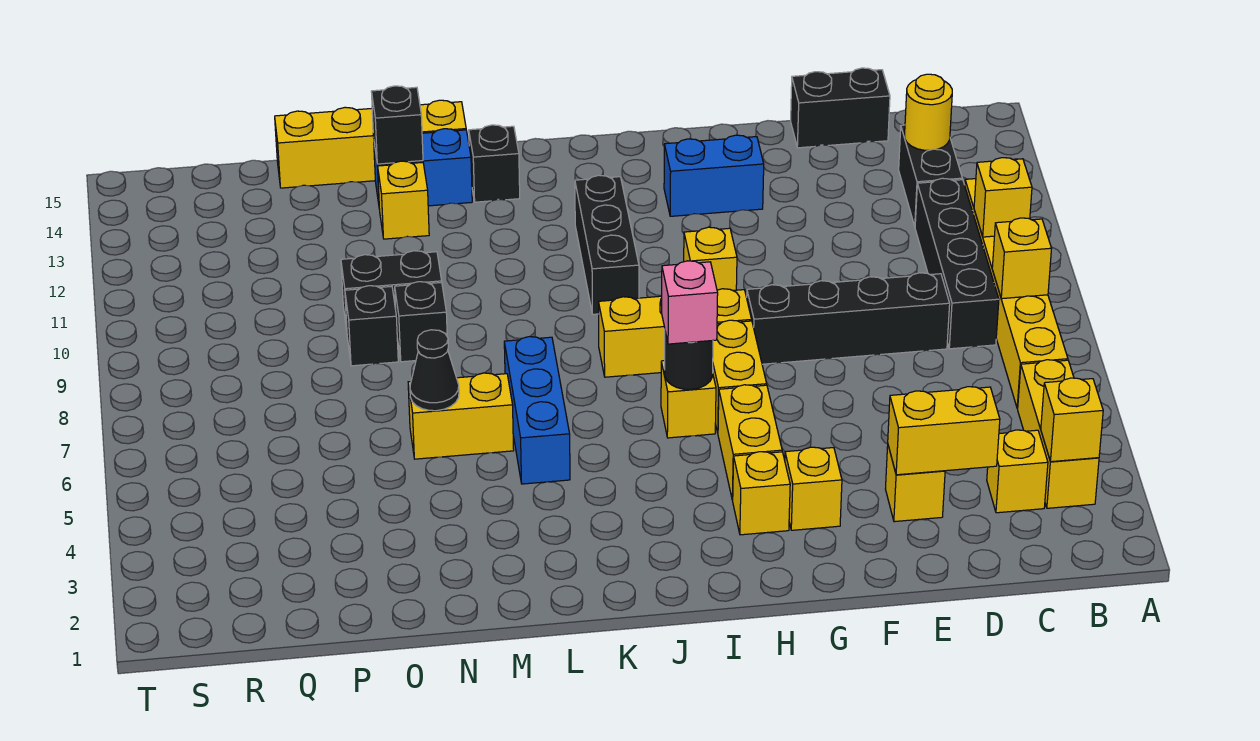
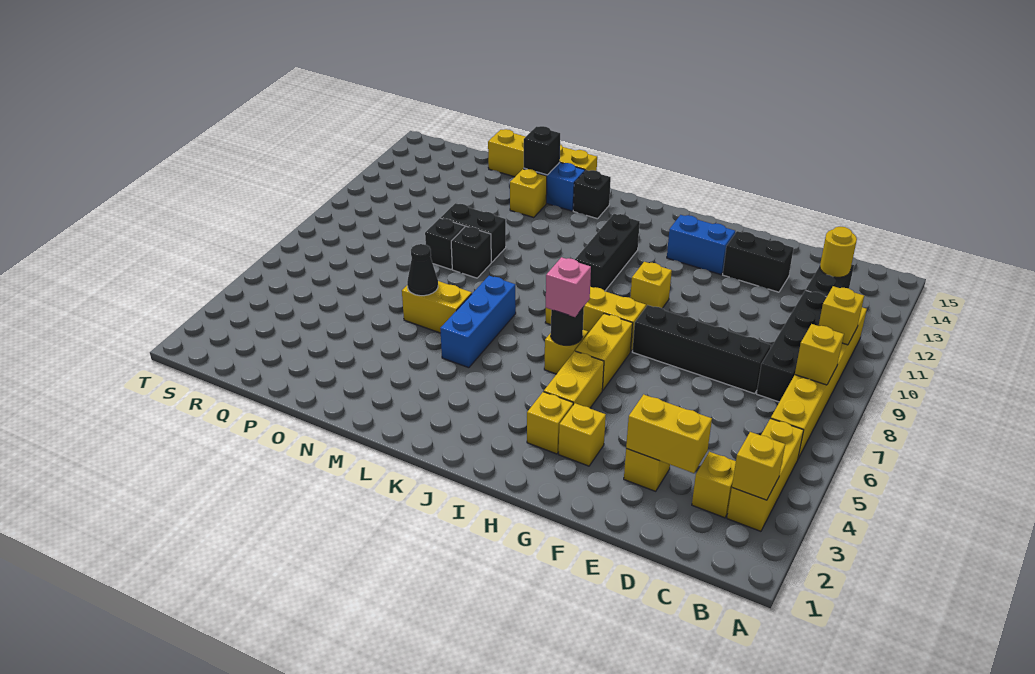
black brick D15:E15 level 1 -> black brick E13:F13 level 1

